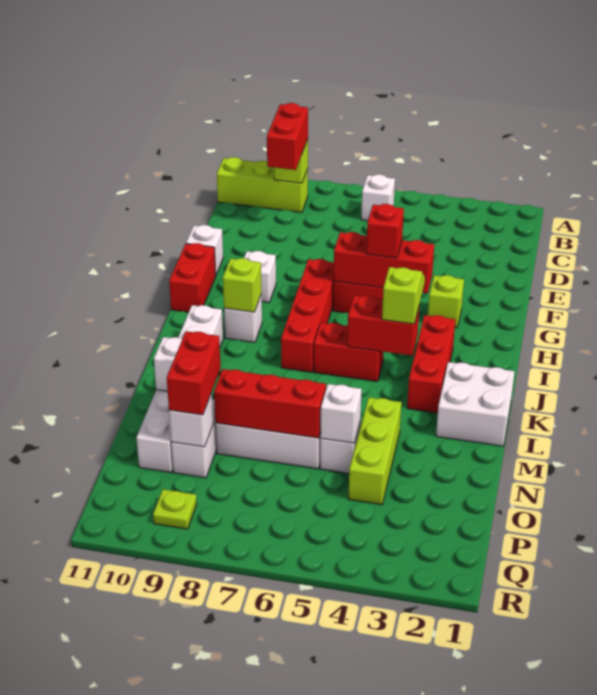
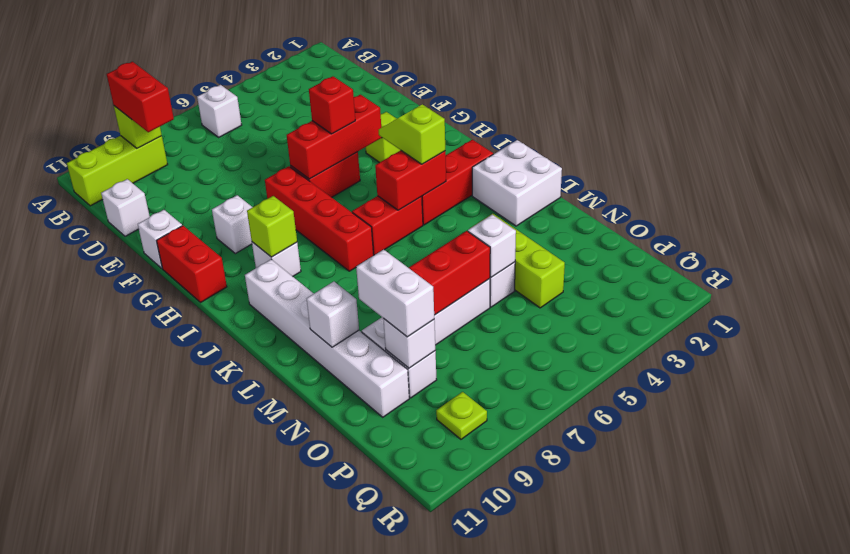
none -> white brick D11 level 1
red brick I3:K3 level 1 -> red brick J2:J4 level 1
red brick N9:O9 level 3 -> white brick N9:O9 level 3

